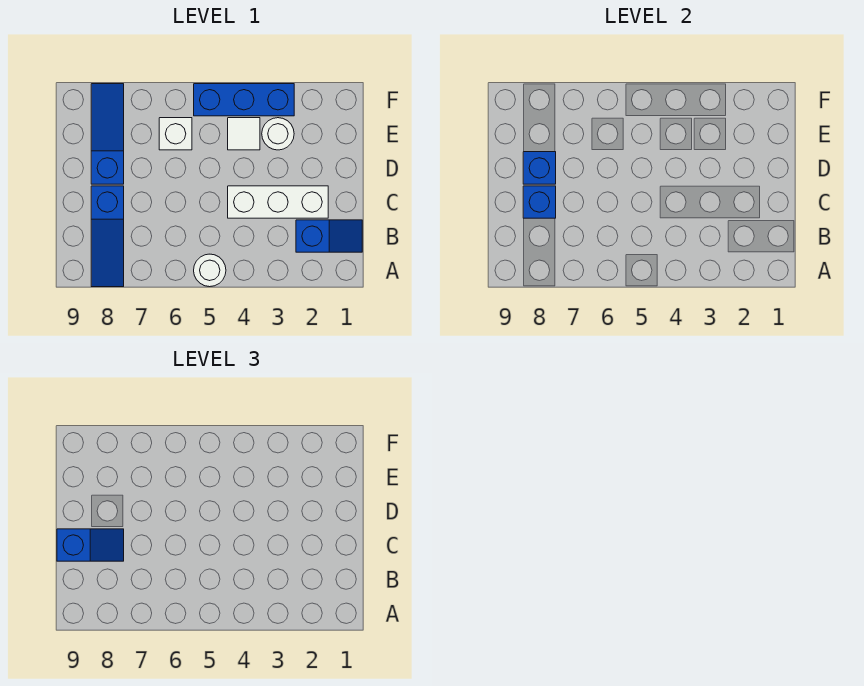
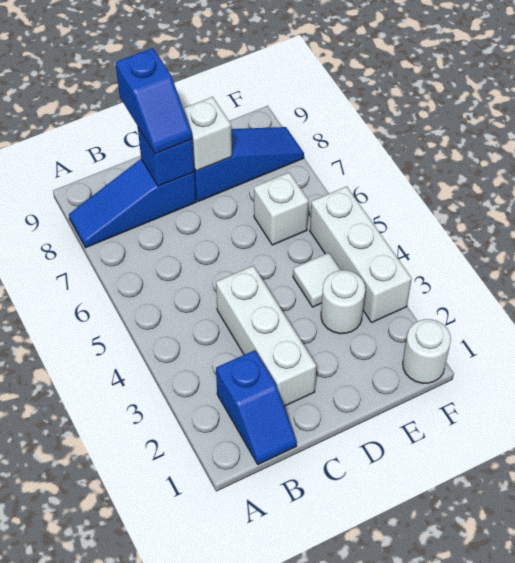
white round brick A5 level 1 -> white round brick F1 level 1
blue brick D8 level 2 -> white brick D8 level 2
blue brick F3:F5 level 1 -> white brick F3:F5 level 1

